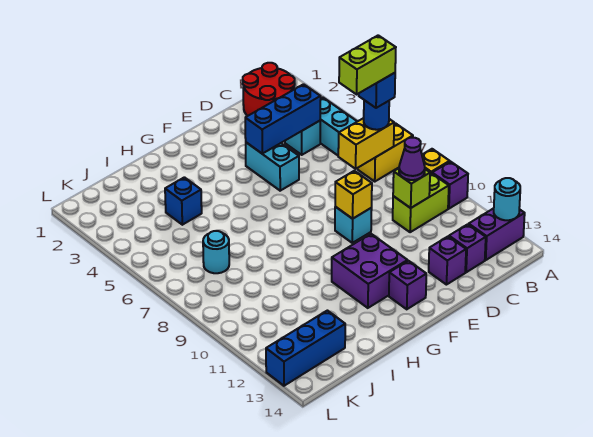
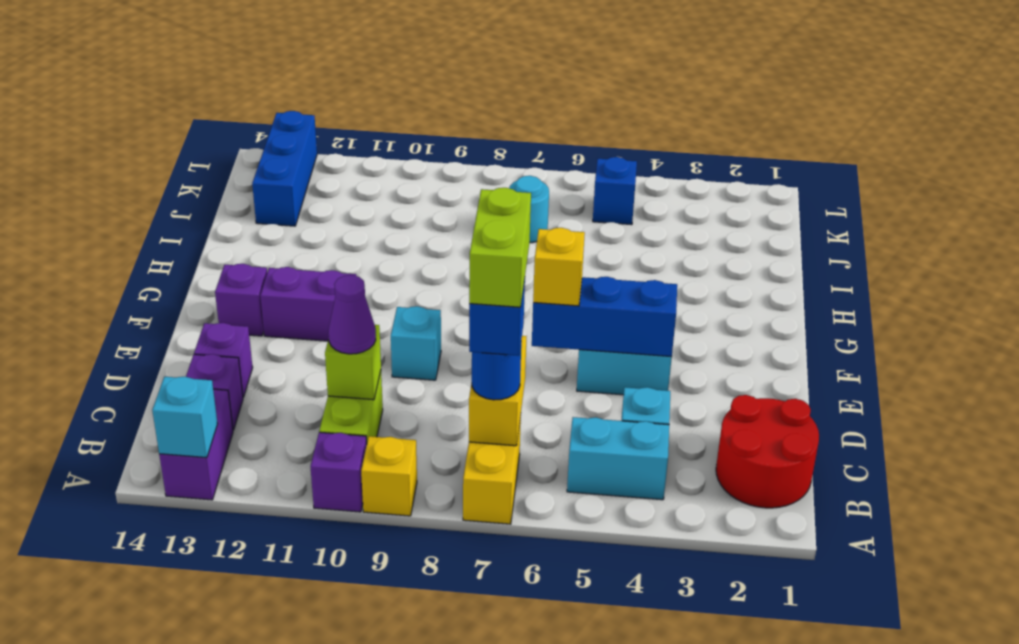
cyan round brick A13 level 2 -> cyan brick A13 level 2
blue brick C4:E4 level 2 -> blue brick E4:E6 level 2
yellow brick E9 level 2 -> yellow brick E6 level 3
purple brick F11:G12 level 1 -> purple brick F11:F12 level 1
blue brick I4 level 1 -> blue brick K5 level 1

